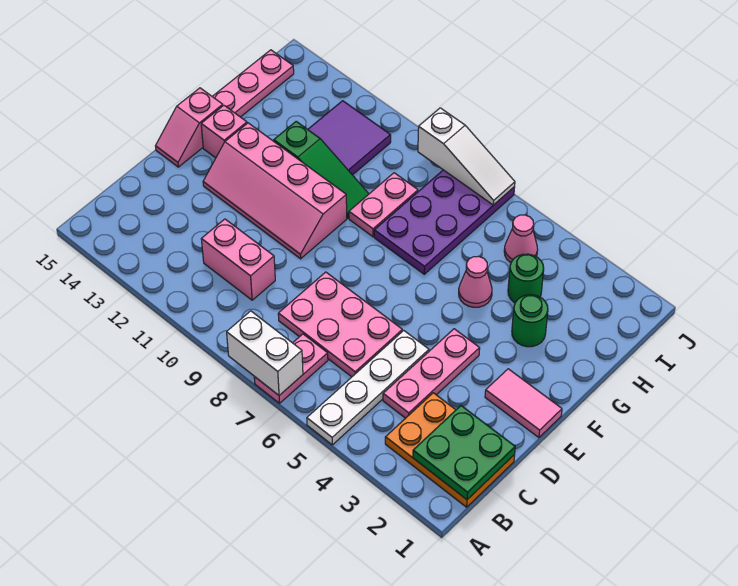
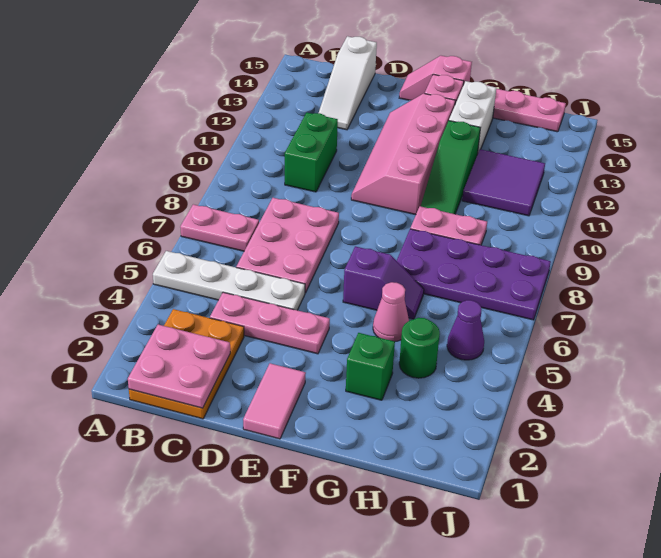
white brick A7:A8 level 2 -> white brick G13:G14 level 1
green plate B1:C2 level 2 -> pink plate B1:C2 level 2
pink brick C10:C11 level 1 -> green brick C10:C11 level 1
none -> purple slope F6:G6 level 1 top F
green round brick G3 level 1 -> green brick G3 level 1
pink cone I5 level 1 -> purple cone I5 level 1
white slope J7:J9 level 2 top 9 -> white slope C13:C15 level 1 top 15

